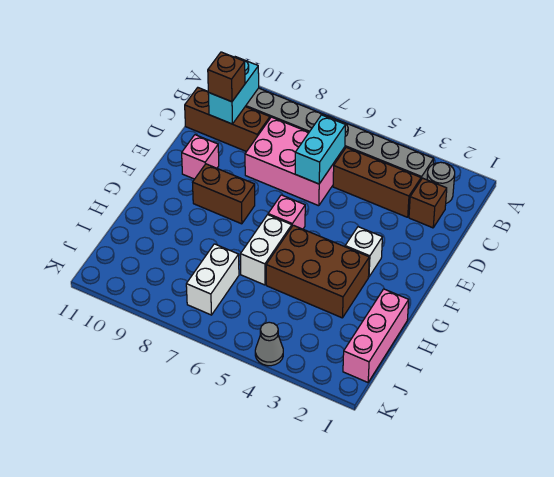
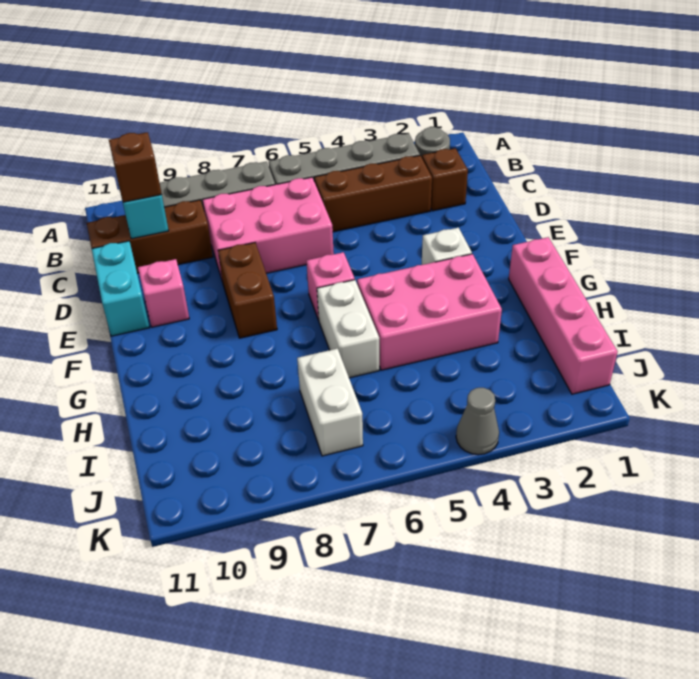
cyan brick C6:D6 level 2 -> cyan brick D11:E11 level 1
brown brick F8:F9 level 1 -> brown brick E8:F8 level 1
brown brick G3:H5 level 1 -> pink brick G3:H5 level 1
pink brick H1:J1 level 1 -> pink brick G1:J1 level 1

